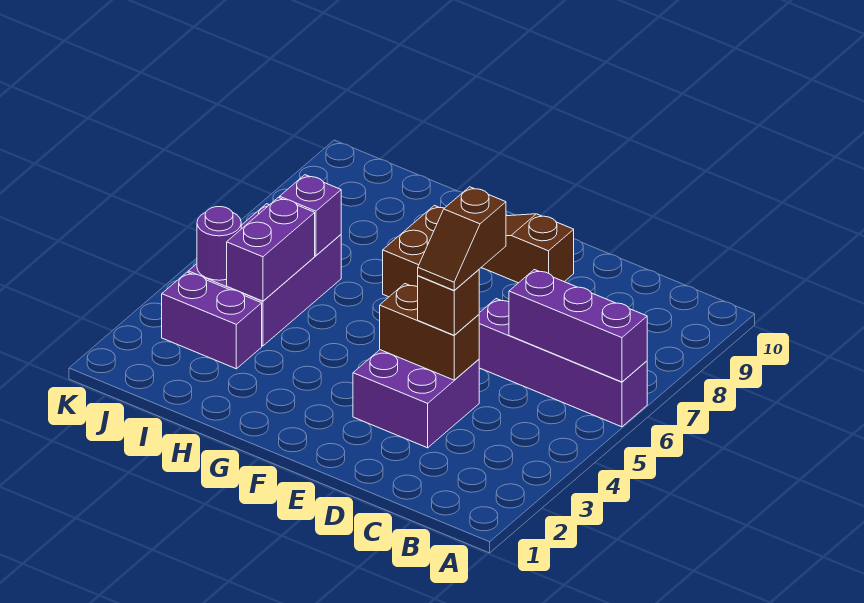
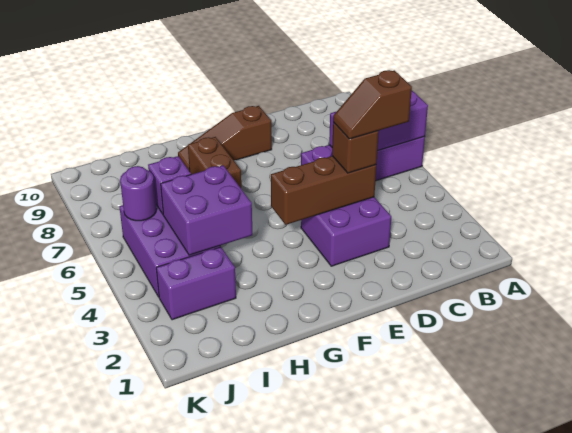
brown brick D4:E4 level 2 -> brown brick D4:F4 level 2
brown slope D4:D5 level 4 top 5 -> brown slope C4:D4 level 4 top C
purple brick I4:I5 level 2 -> purple brick H4:I5 level 2
purple round brick J4 level 2 -> purple round brick J6 level 2

